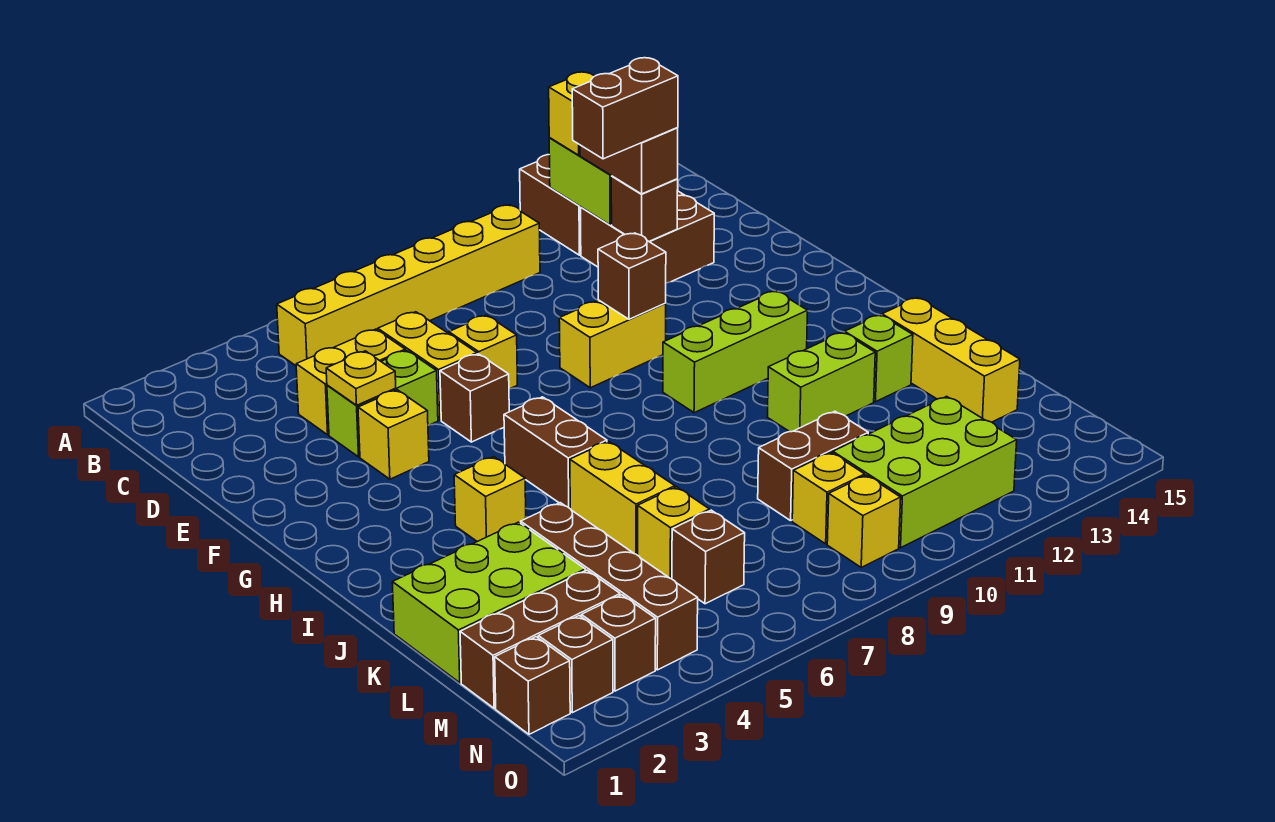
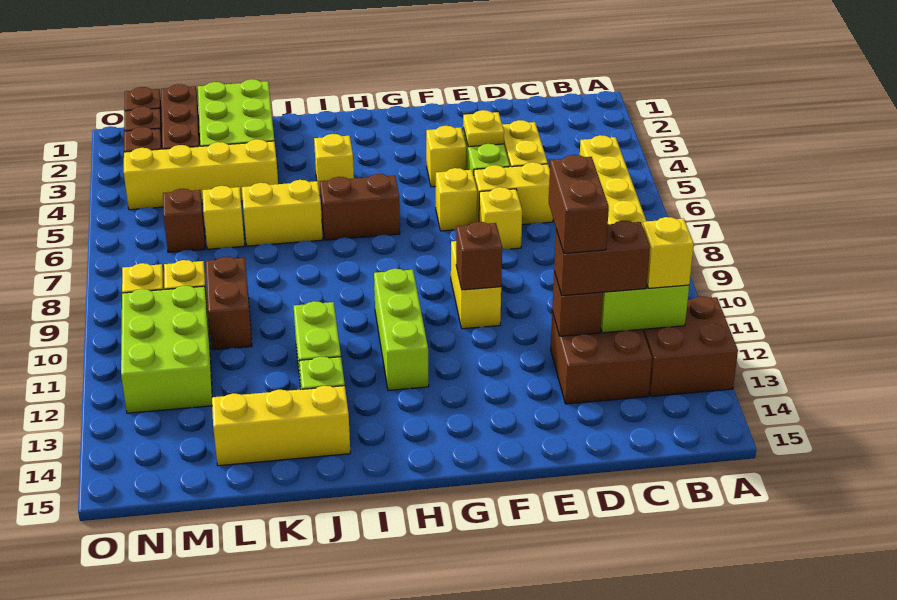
brown brick F6 level 1 -> yellow brick F6 level 1
brown brick K4:N4 level 1 -> yellow brick K4:N4 level 1

